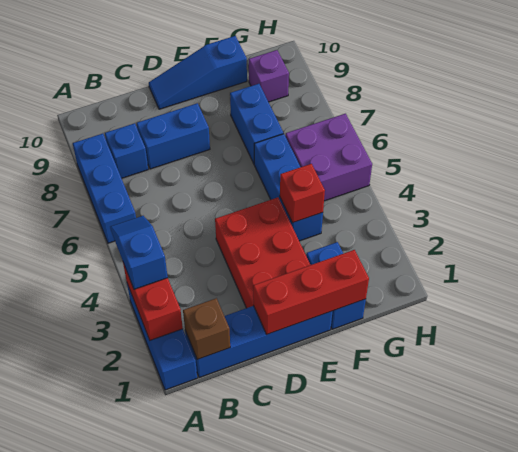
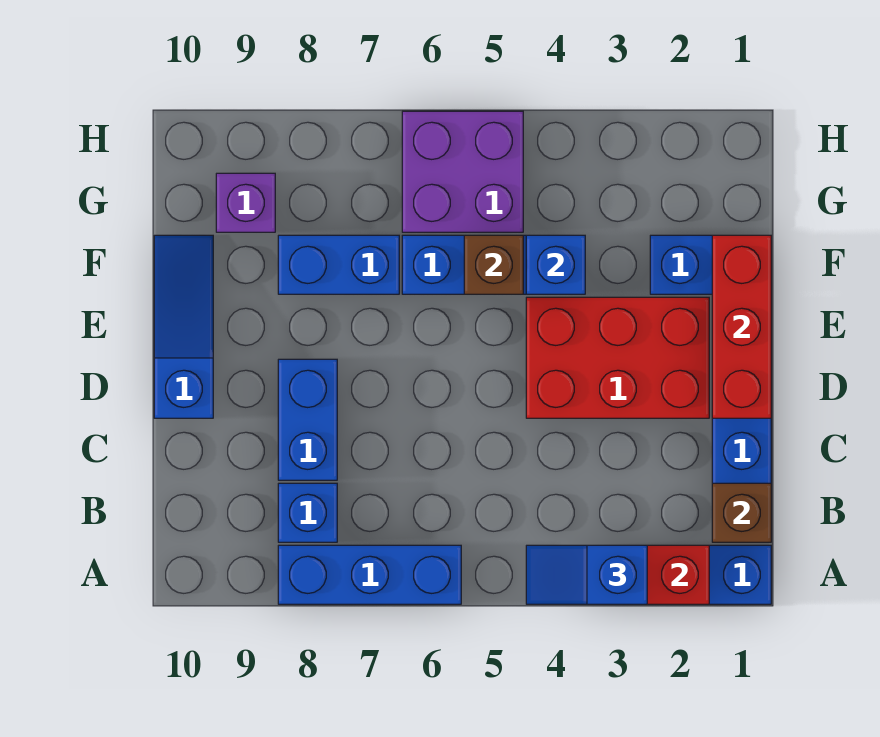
blue slope D10:F10 level 1 top F -> blue slope D10:F10 level 1 top D
red brick F4 level 2 -> blue brick F4 level 2
none -> brown brick F5 level 2

